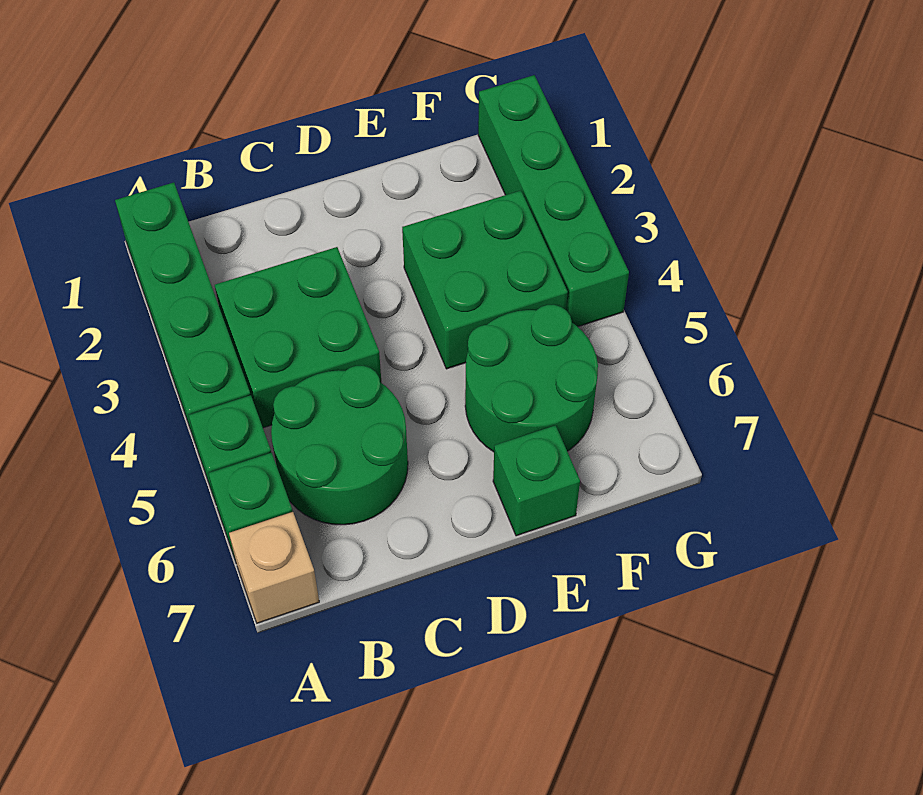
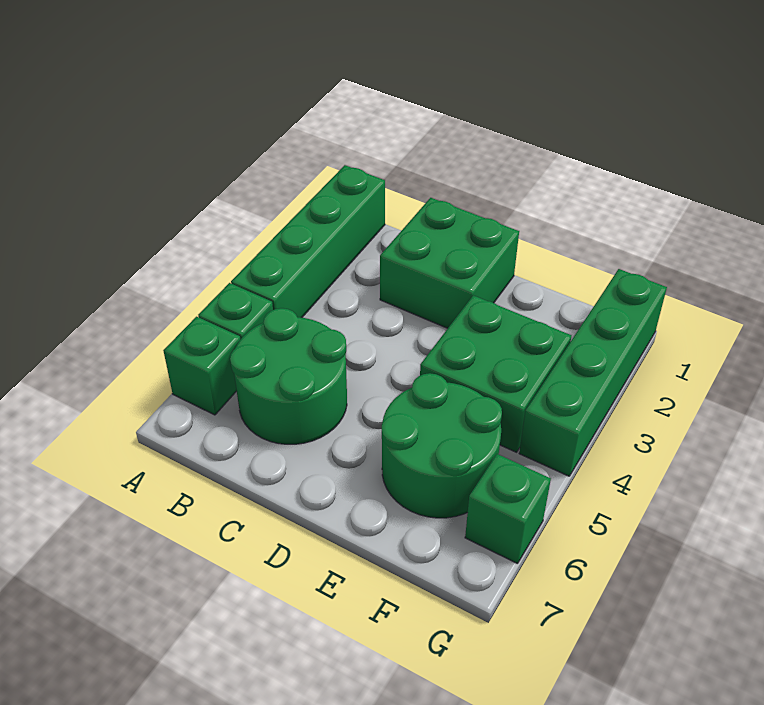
tan brick A7 level 1 -> none
green brick B3:C4 level 1 -> green brick C1:D2 level 1
green brick E7 level 1 -> green brick G6 level 1

